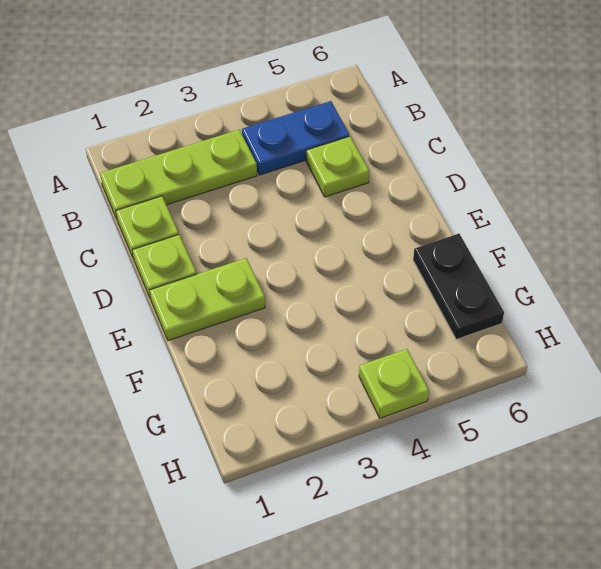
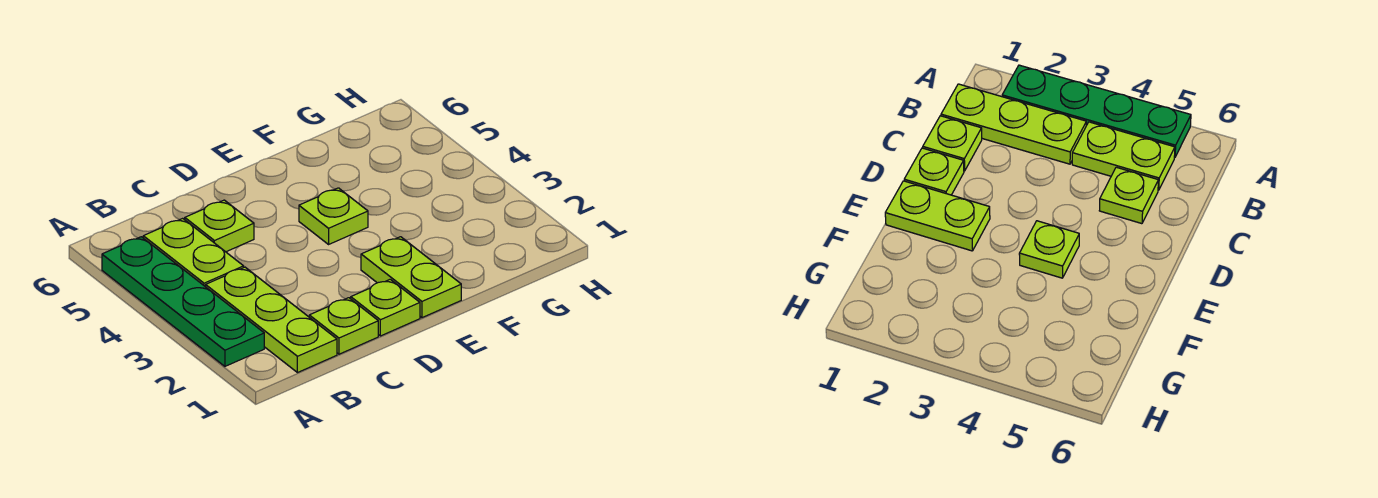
none -> green plate A2:A5 level 1
blue plate B4:B5 level 1 -> lime plate B4:B5 level 1
black plate F6:G6 level 1 -> none
lime plate H4 level 1 -> lime plate E4 level 1

